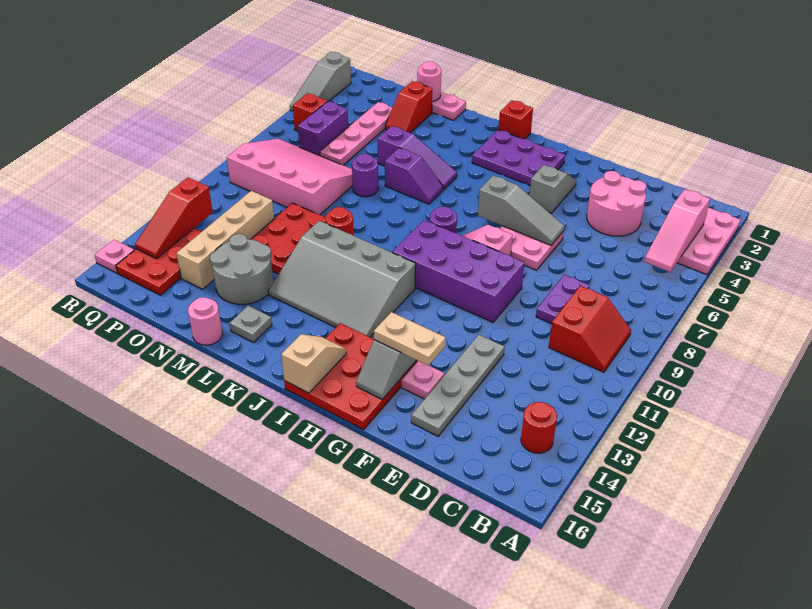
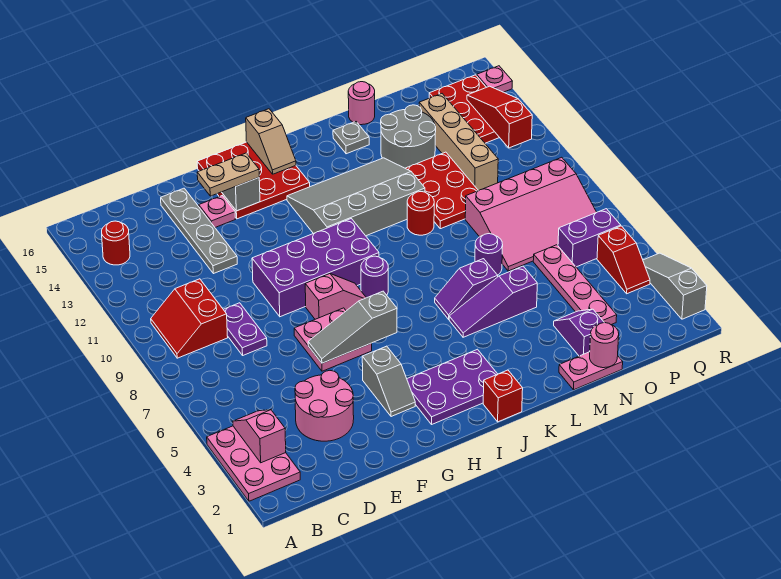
pink slope B3:B5 level 2 top 3 -> pink slope B3:B4 level 2 top 3
red slope N2:N3 level 1 top 2 -> purple slope N2:N3 level 1 top 2
purple brick P5:P6 level 1 -> purple brick P6:Q6 level 1

